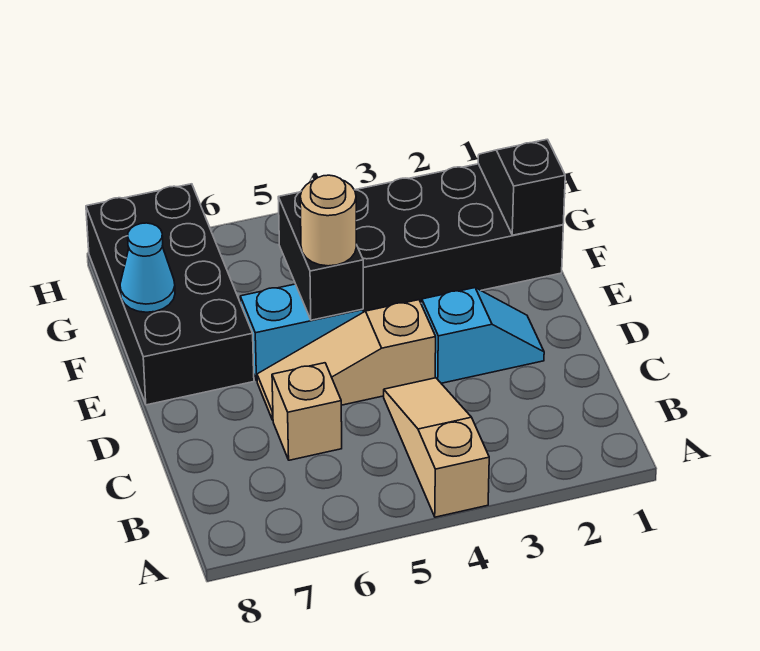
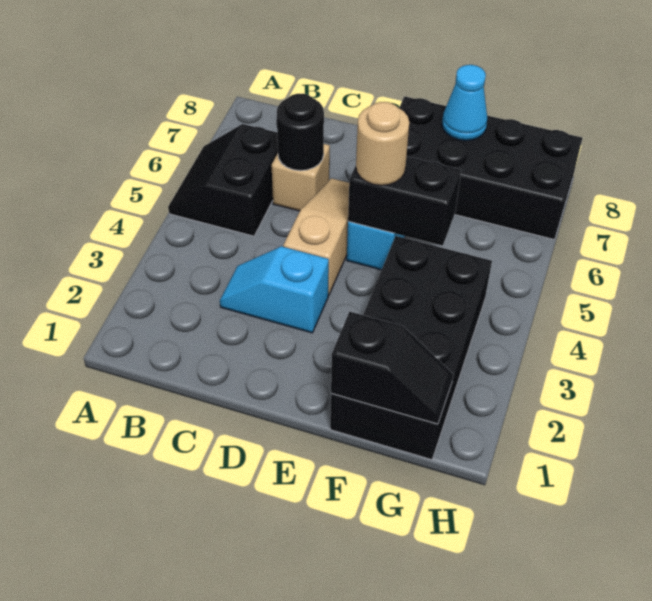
tan slope A4:C4 level 1 top A -> none
none -> black slope A5:B6 level 1 top B
none -> black round brick C6 level 2
cyan slope D2:D3 level 1 top 3 -> cyan slope C3:D3 level 1 top D

